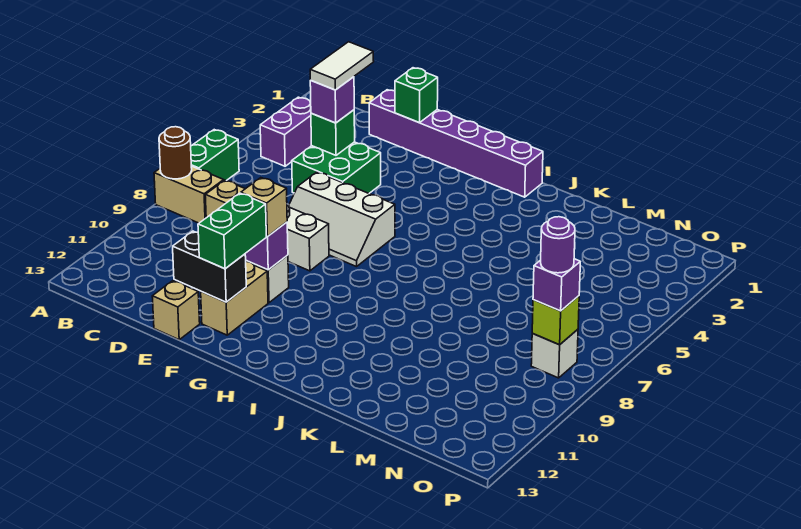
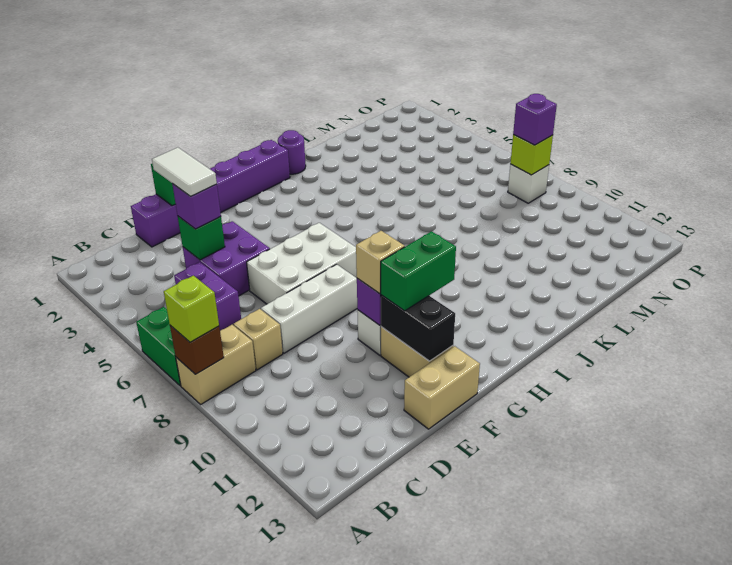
brown round brick A8 level 2 -> brown brick A8 level 2
none -> lime brick A8 level 3
purple brick B3:B4 level 1 -> purple brick C5:C6 level 1
green brick D4:E5 level 1 -> purple brick D4:E5 level 1
white slope E6:G7 level 1 top 6 -> white brick E6:G7 level 1
black brick E12:F12 level 2 -> black brick F11:F12 level 2
tan brick E13 level 1 -> tan brick E13:F13 level 1
green brick F11:F12 level 3 -> green brick F11:G11 level 3
purple round brick O8 level 4 -> purple round brick J1 level 1

